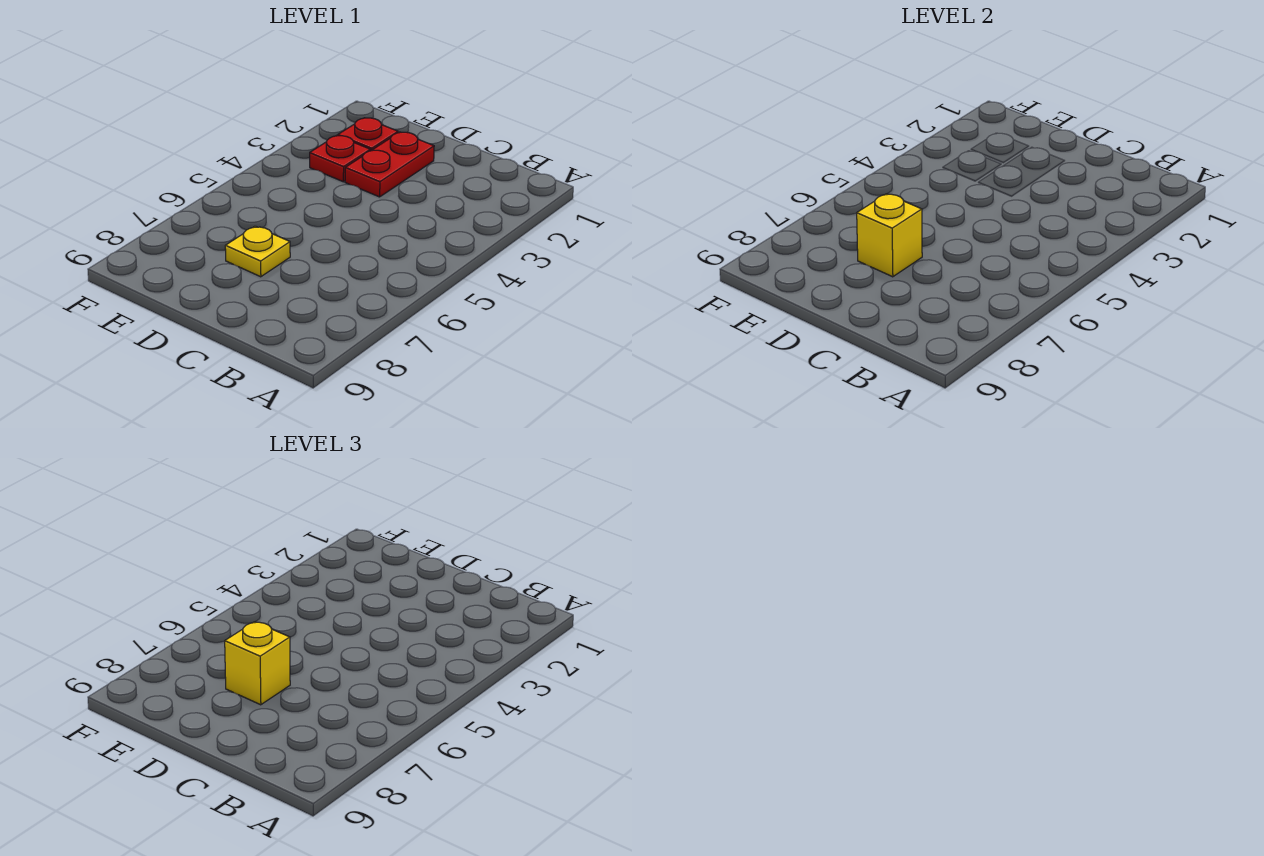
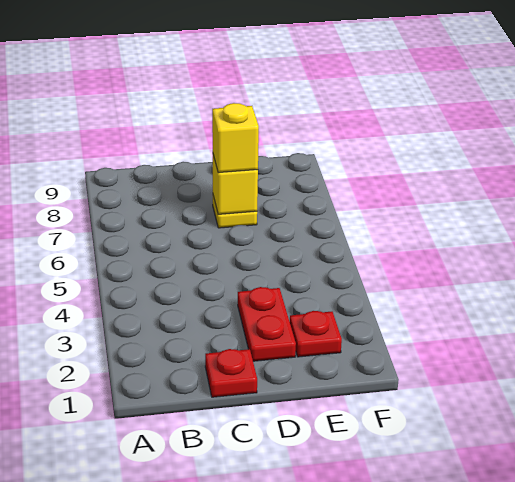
red plate E3 level 1 -> red plate C1 level 1

